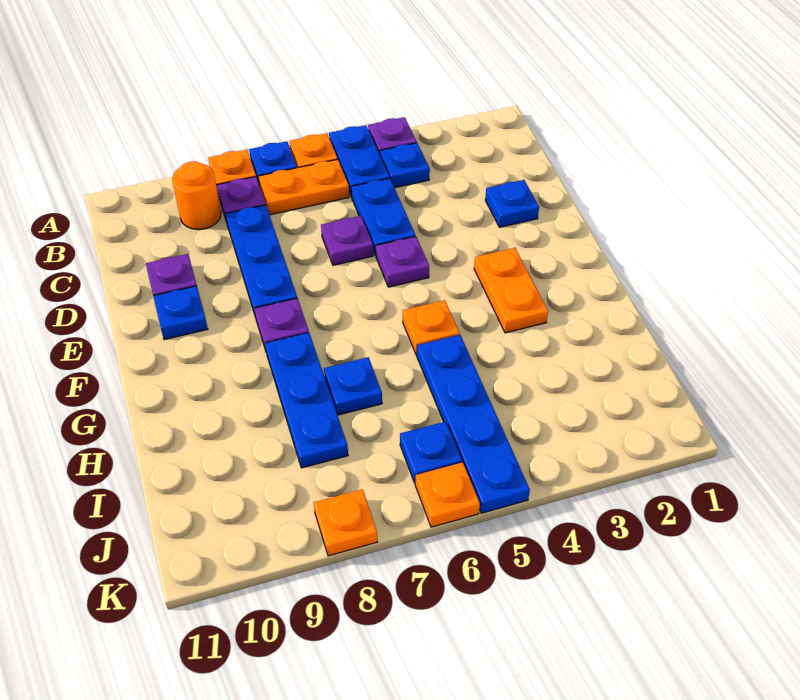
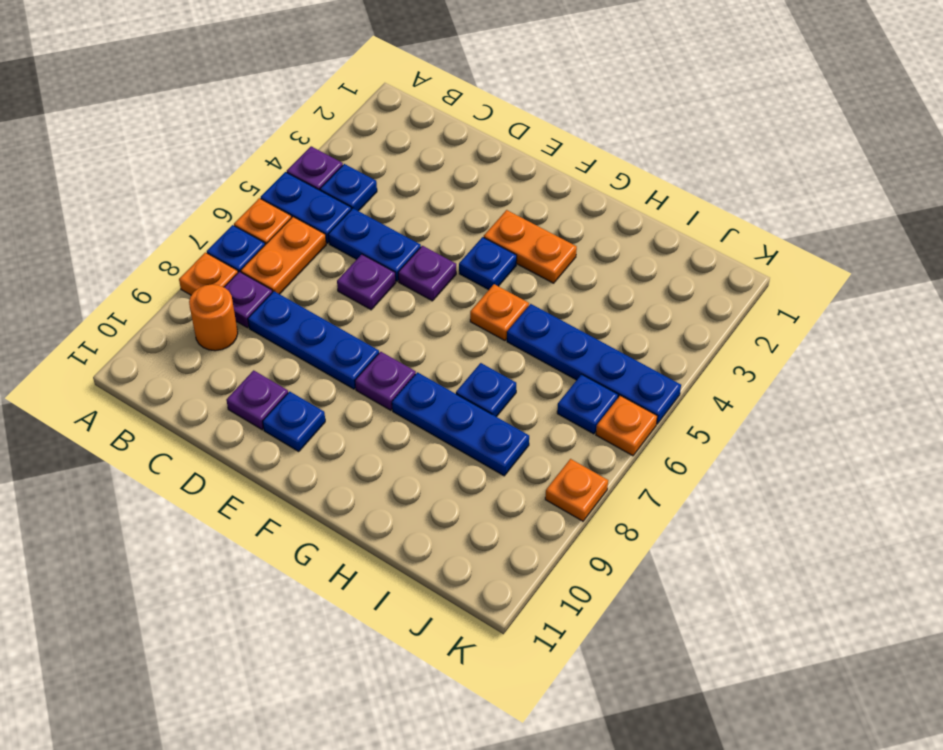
blue plate D2 level 1 -> blue plate F4 level 1

